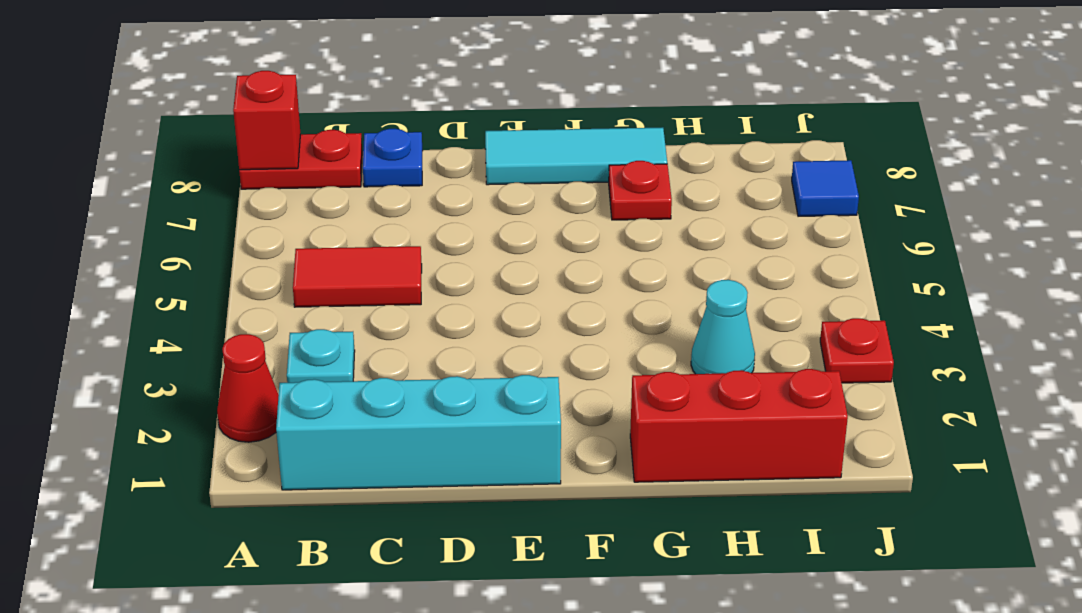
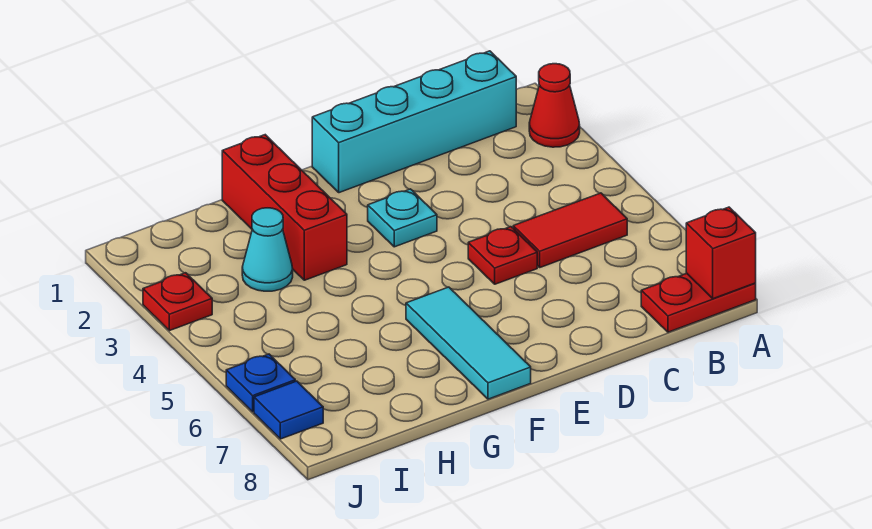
cyan plate B3 level 1 -> cyan plate E3 level 1
blue plate C8 level 1 -> blue plate J6 level 1
cyan tile E8:G8 level 1 -> cyan tile F6:F8 level 1
red brick G1:I1 level 1 -> red brick G1:G3 level 1
red plate G7 level 1 -> red plate D5 level 1

